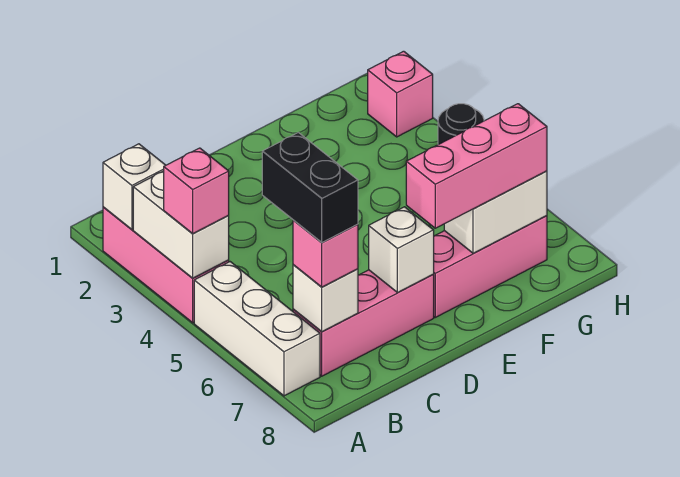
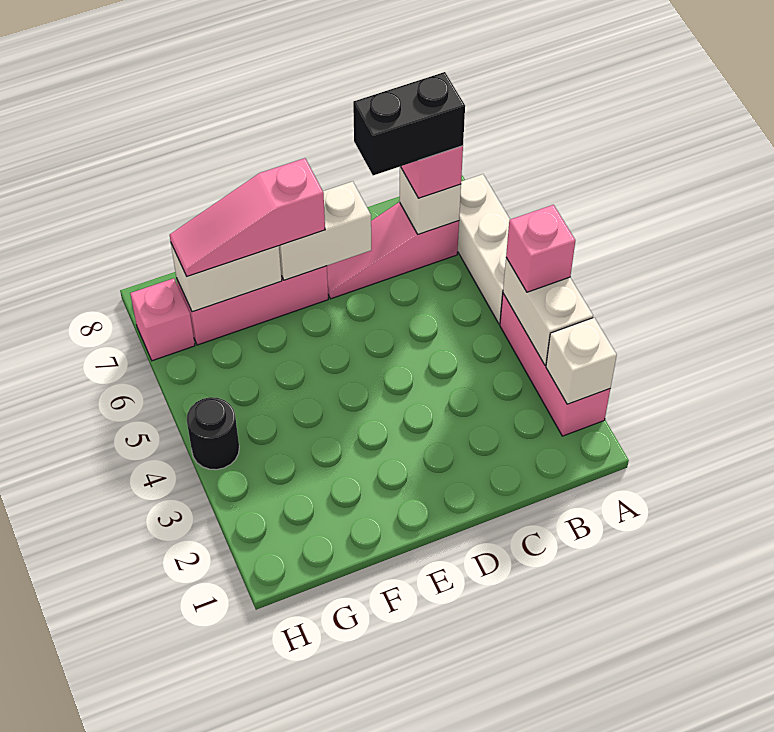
black brick B6:B7 level 4 -> black brick B7:C7 level 4
pink brick B7:D7 level 1 -> pink slope B7:D7 level 1 top B
white brick D7 level 2 -> white brick D7:E7 level 2
pink brick E7:G7 level 3 -> pink slope E7:G7 level 3 top E
pink brick H2 level 1 -> pink brick H7 level 1

